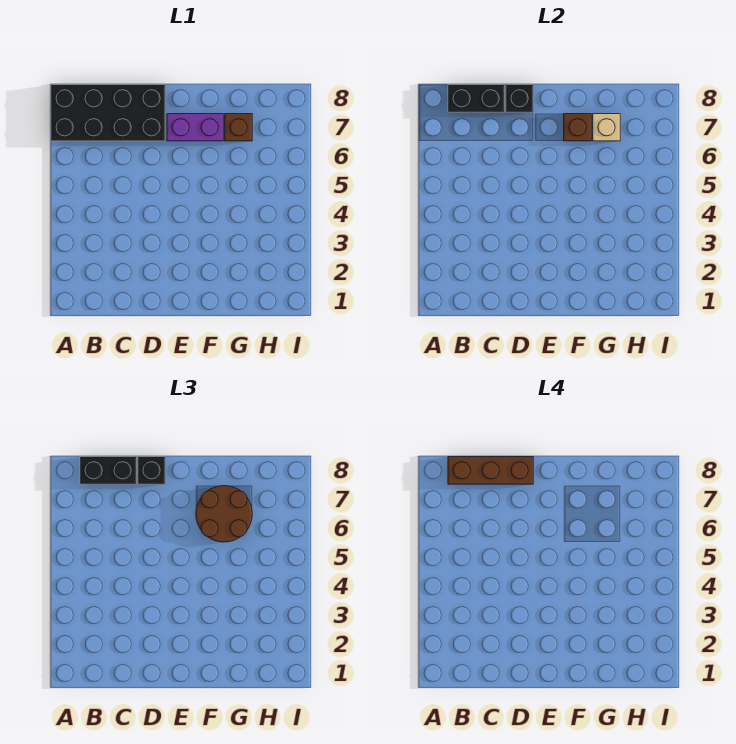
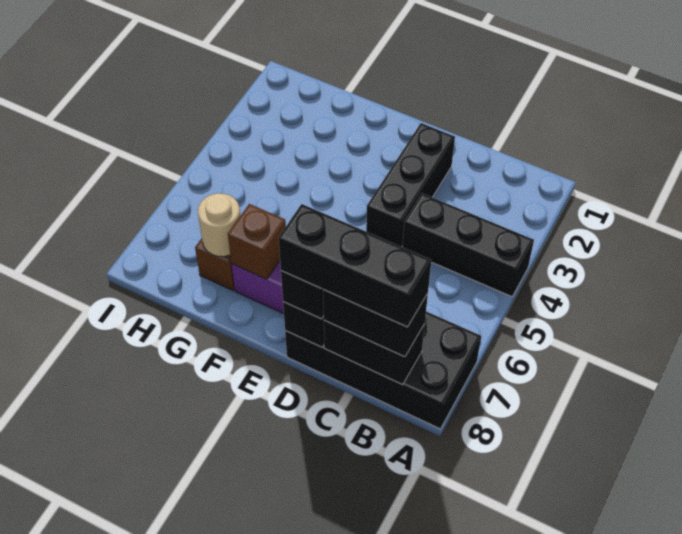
none -> black brick A4:C4 level 1
brown brick B8:D8 level 4 -> black brick B8:D8 level 4
none -> black brick D2:D4 level 1
brown round brick F6:G7 level 3 -> none
tan brick G7 level 2 -> tan round brick G7 level 2

